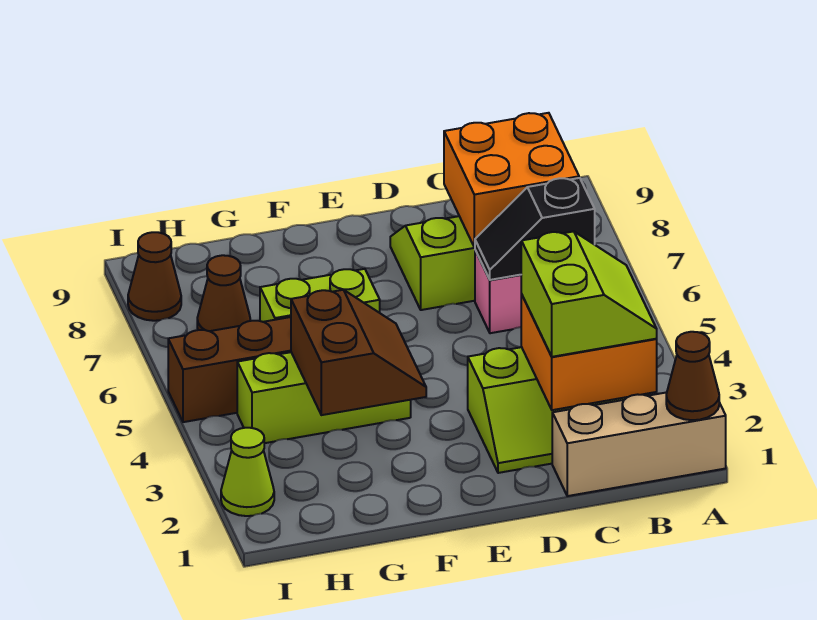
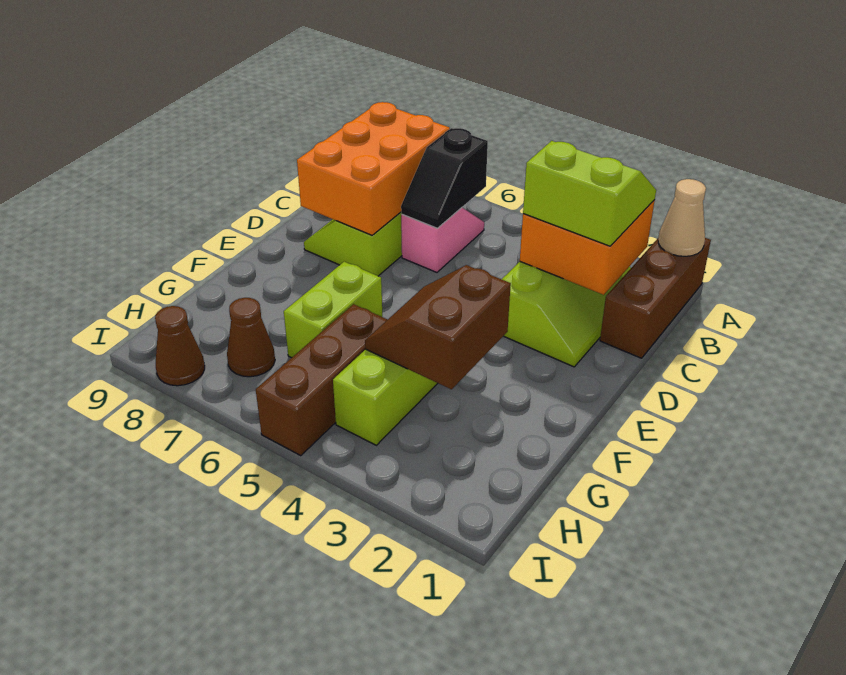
tan brick A1:C1 level 1 -> brown brick A1:C1 level 1
brown cone A1 level 2 -> tan cone A1 level 2
orange brick B7:C8 level 2 -> orange brick B7:D8 level 2
brown slope F3:G4 level 2 top G -> brown slope F3:G4 level 2 top 3
lime cone I2 level 1 -> none

